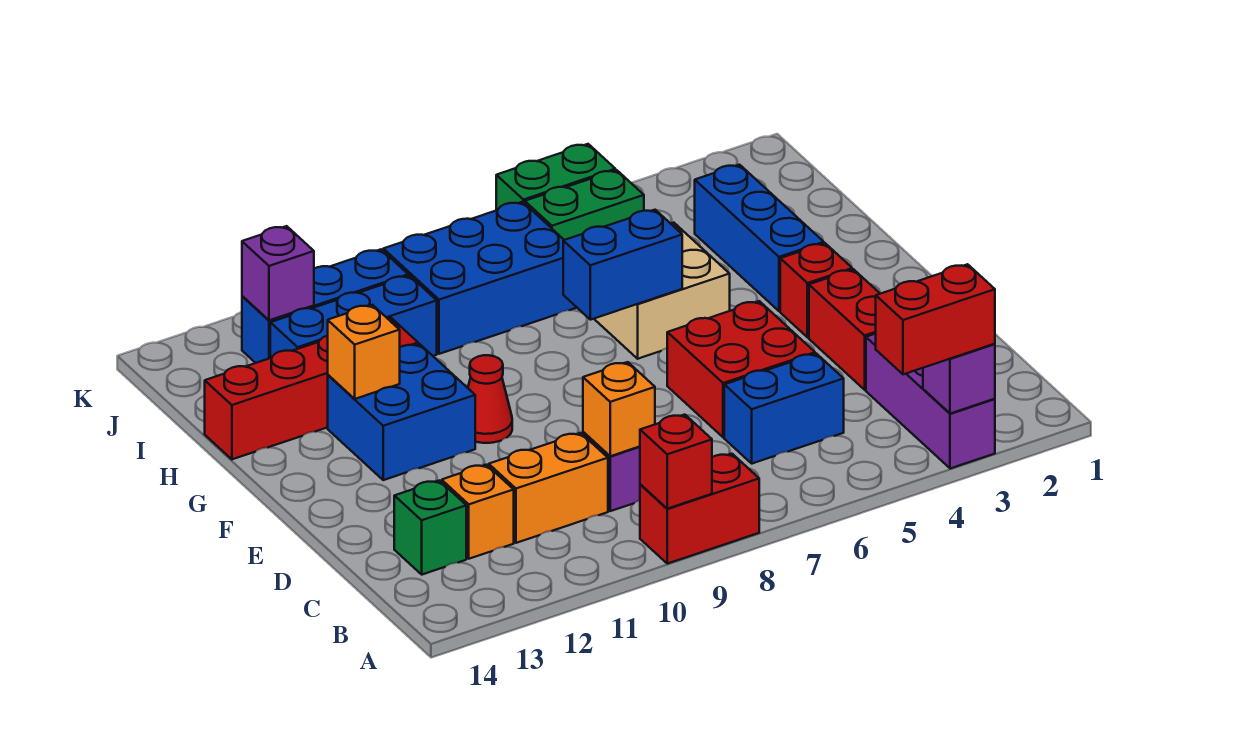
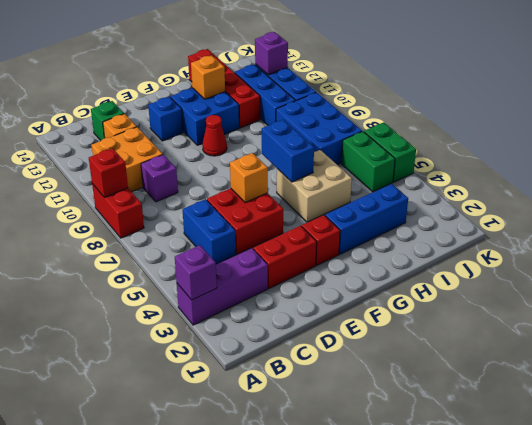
red brick A3:A4 level 3 -> none
orange brick C9 level 2 -> orange brick E6 level 2
orange brick C10:C11 level 1 -> orange brick B10:C11 level 1
none -> blue brick E12 level 1

